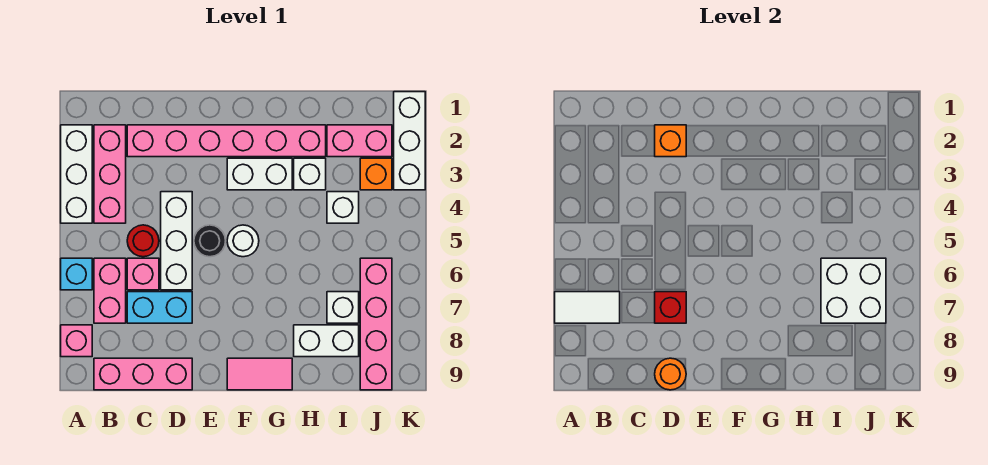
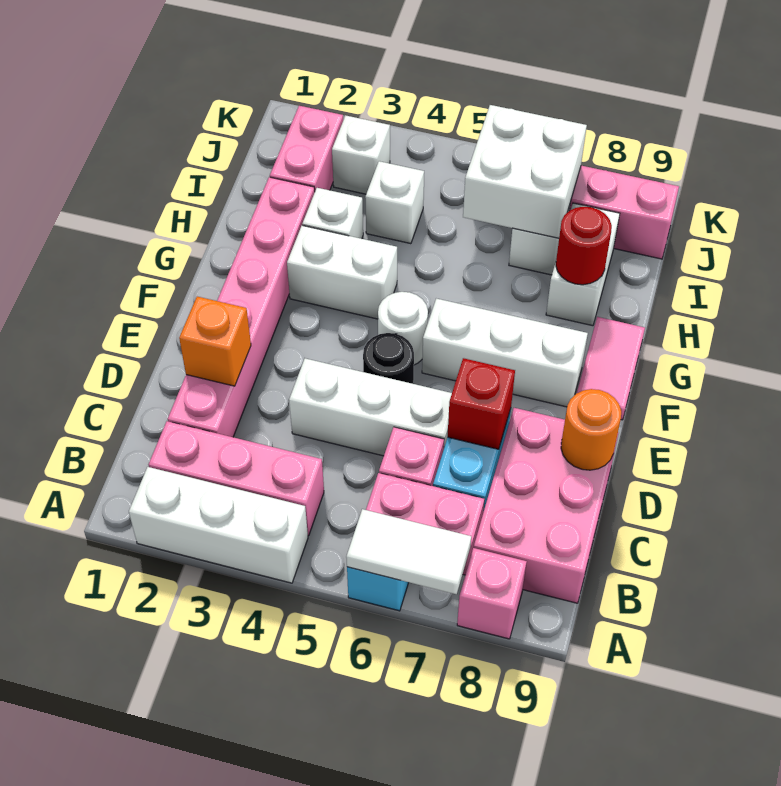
white tile A7:B7 level 2 -> white tile A6:A7 level 2
pink brick B9:D9 level 1 -> pink brick B8:D9 level 1
red round brick C5 level 1 -> red round brick H8 level 2
white brick F3:G3 level 1 -> white brick G3:G4 level 1
orange brick J3 level 1 -> white brick J3 level 1
white brick K1:K3 level 1 -> white brick F6:F8 level 1

